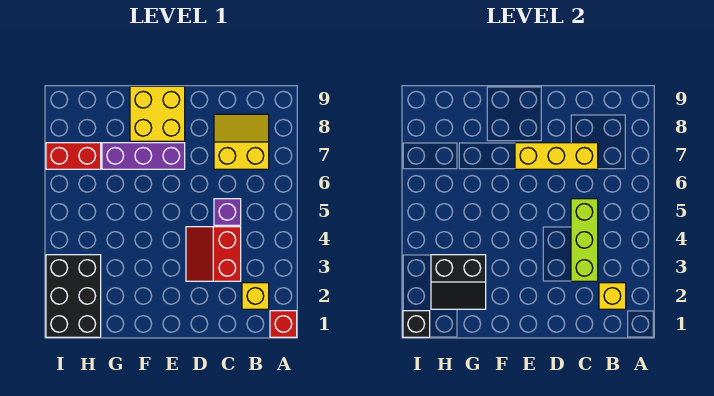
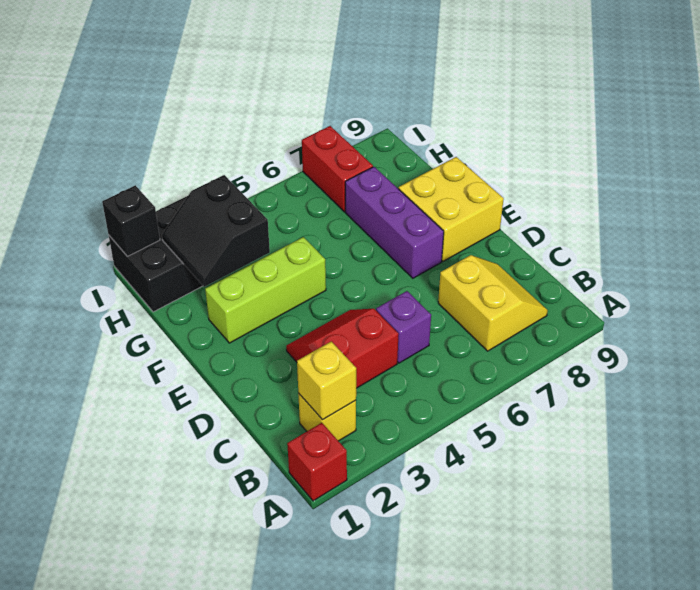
lime brick C3:C5 level 2 -> lime brick F2:F4 level 1
yellow brick C7:E7 level 2 -> none

